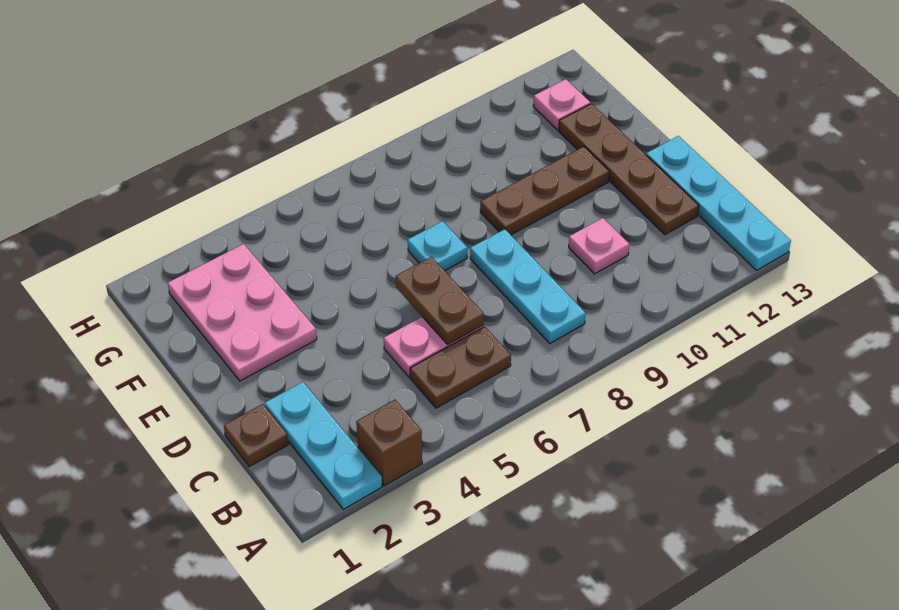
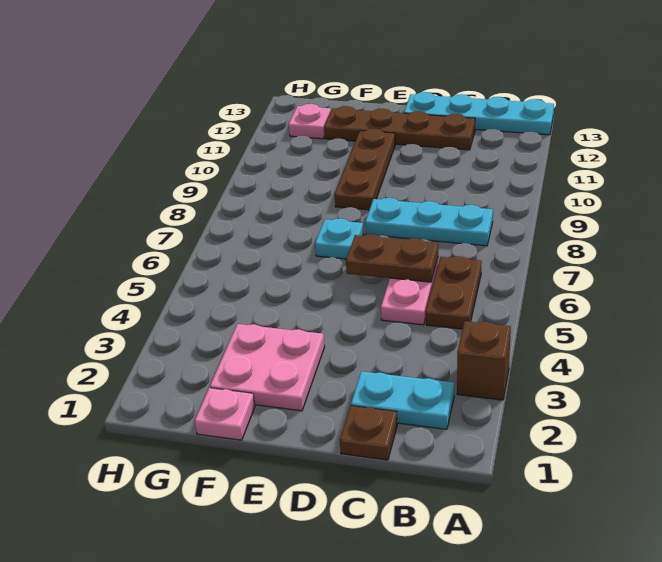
cyan plate A2:C2 level 1 -> cyan plate B2:C2 level 1
pink plate C10 level 1 -> pink plate F1 level 1
pink plate E2:G3 level 1 -> pink plate E2:F3 level 1

